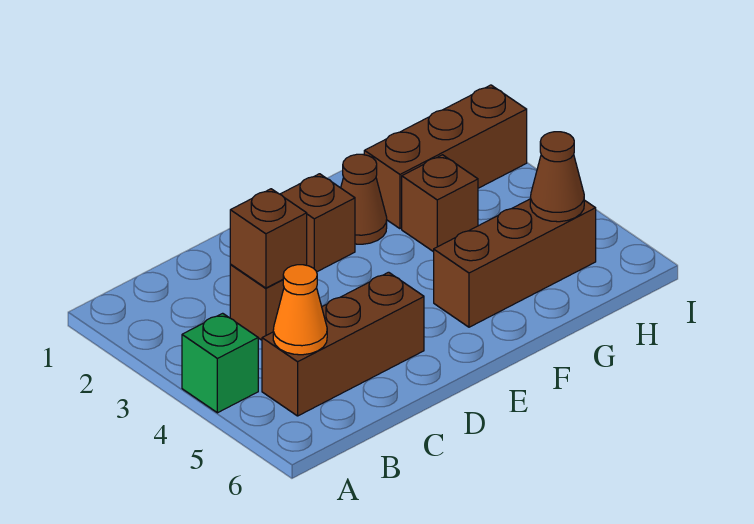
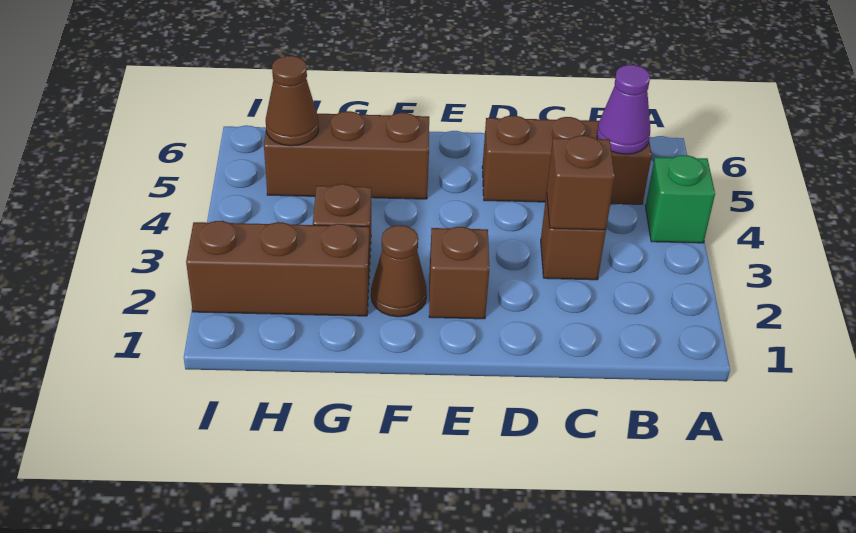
orange cone B5 level 2 -> purple cone B5 level 2

